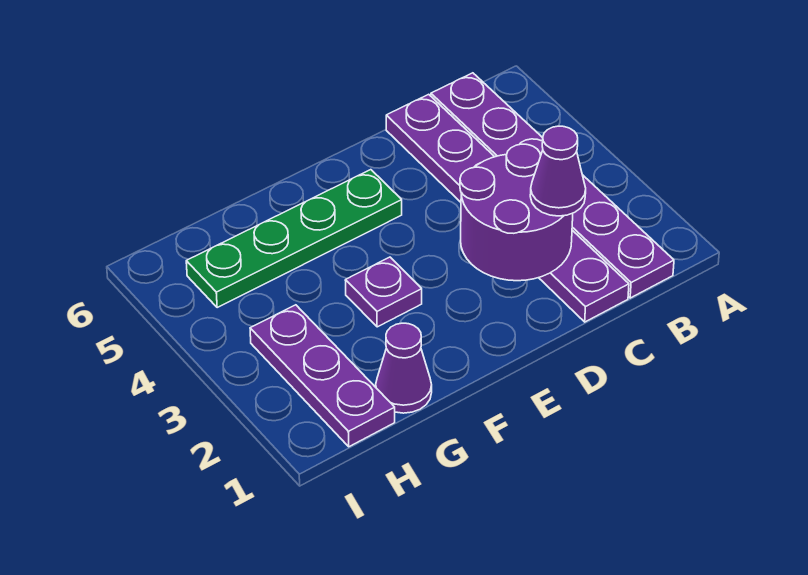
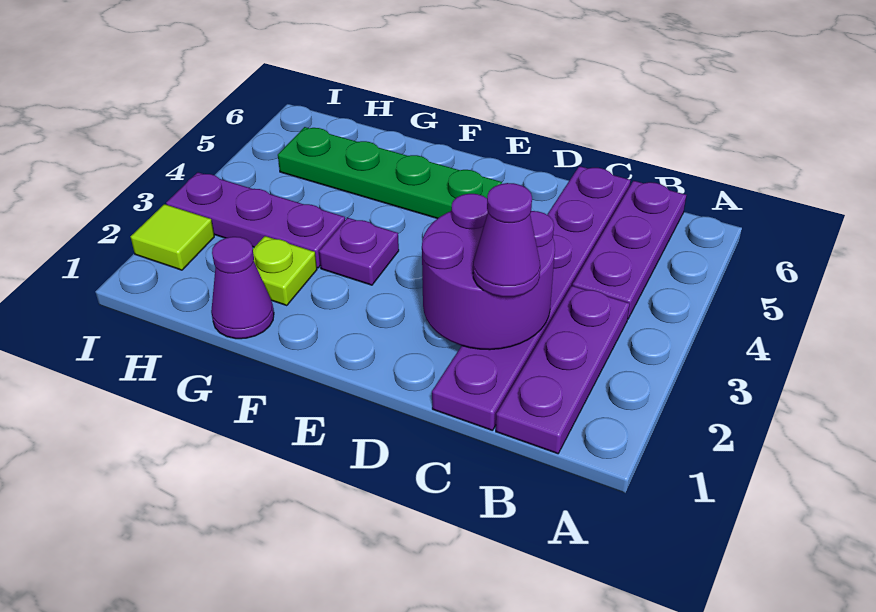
none -> lime plate G2 level 1
purple plate H1:H3 level 1 -> purple plate G3:I3 level 1
none -> lime tile I2 level 1

